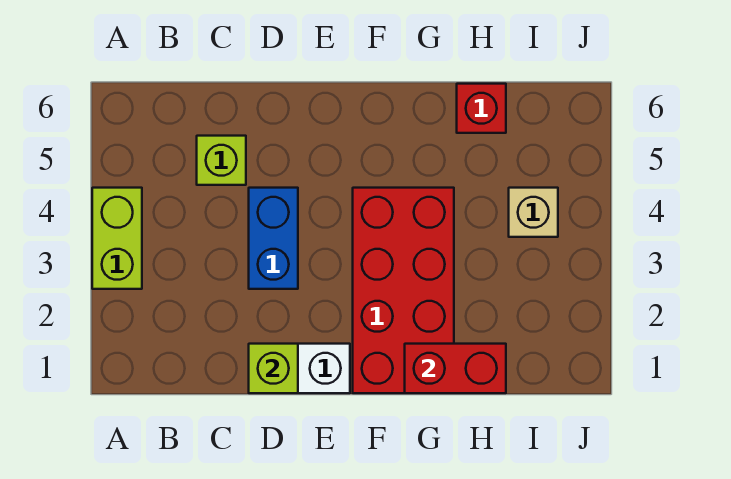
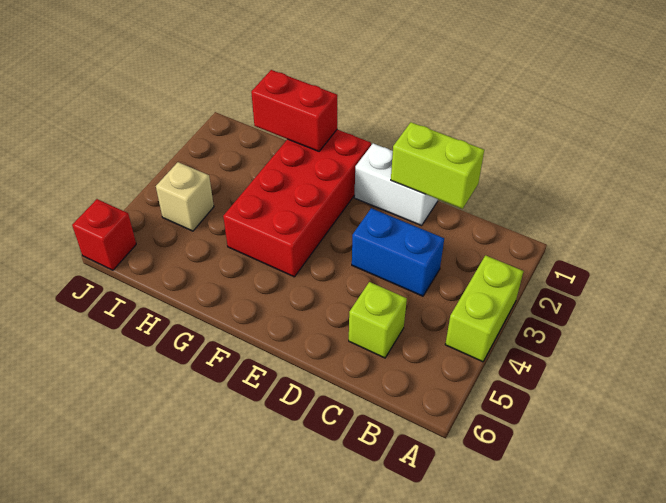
lime brick D1 level 2 -> lime brick C1:D1 level 2
blue brick D3:D4 level 1 -> blue brick C3:D3 level 1
red brick H6 level 1 -> red brick J6 level 1

